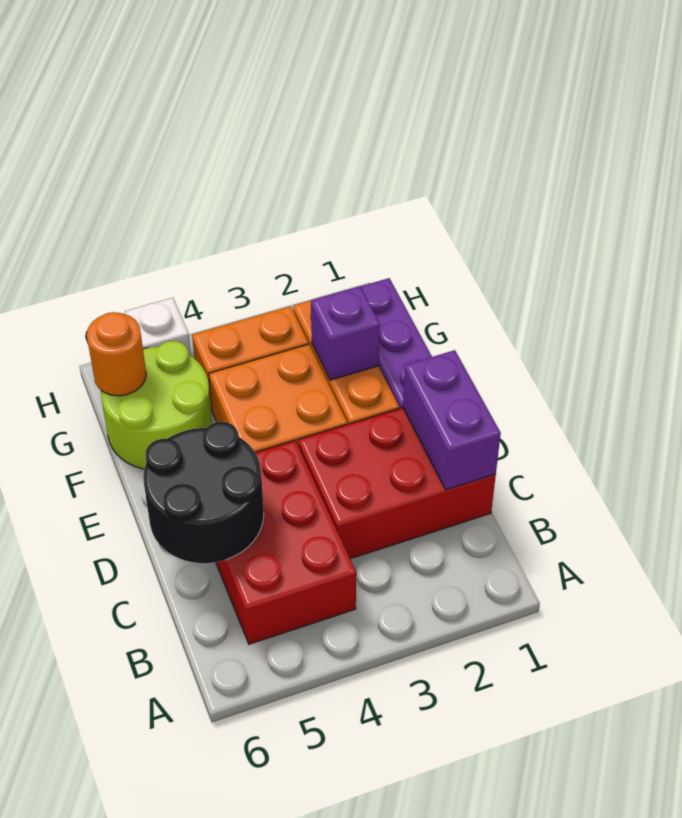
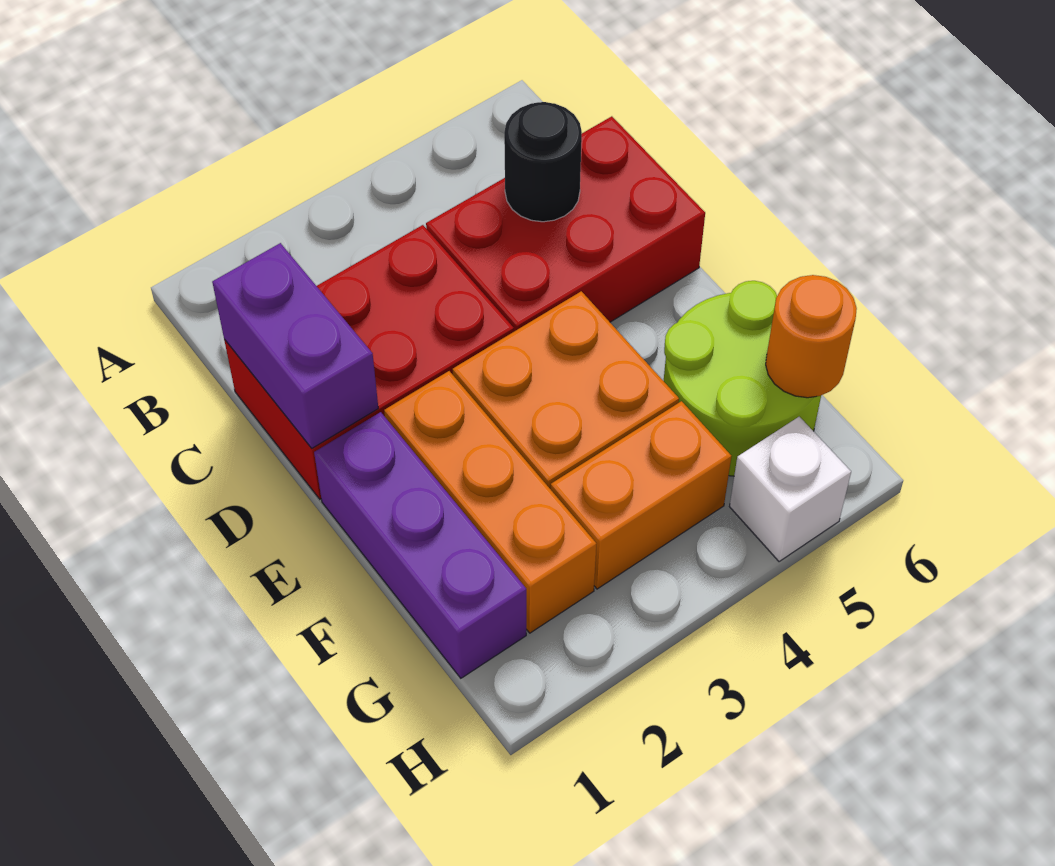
red brick B4:D5 level 1 -> red brick C4:D6 level 1
black round brick C5:D6 level 2 -> black round brick C5 level 2
purple brick F2 level 2 -> none

